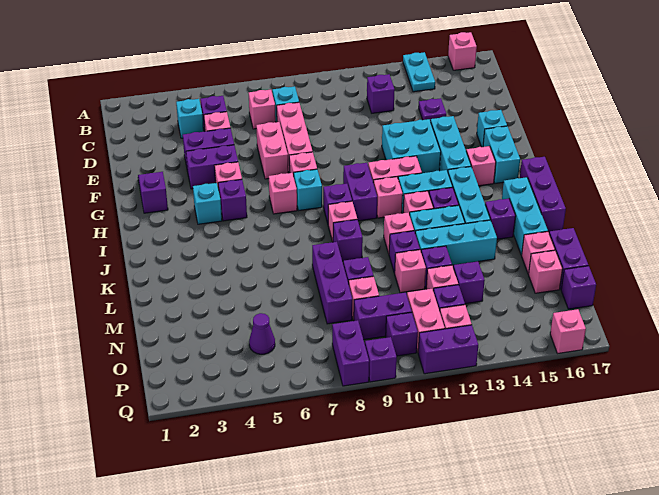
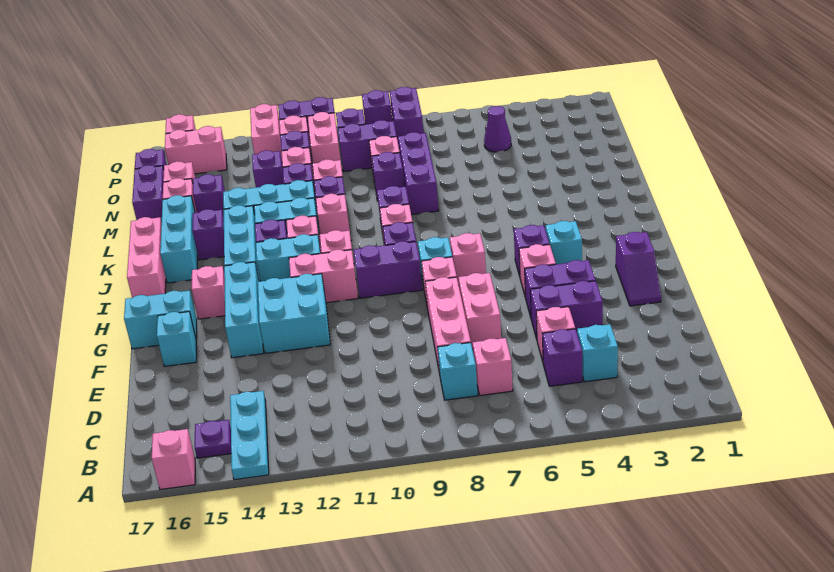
cyan plate A14:B14 level 1 -> cyan plate A14:C14 level 1
purple brick C12 level 1 -> purple brick M15 level 1
purple plate D14 level 1 -> purple plate B15 level 1
cyan brick G16:H16 level 1 -> cyan brick G16:G17 level 1
purple brick H10:I10 level 1 -> purple brick H9:H10 level 1
purple brick I17:K17 level 1 -> pink brick I17:K17 level 1
none -> pink brick P13:Q13 level 1
none -> pink brick P15:P16 level 1

